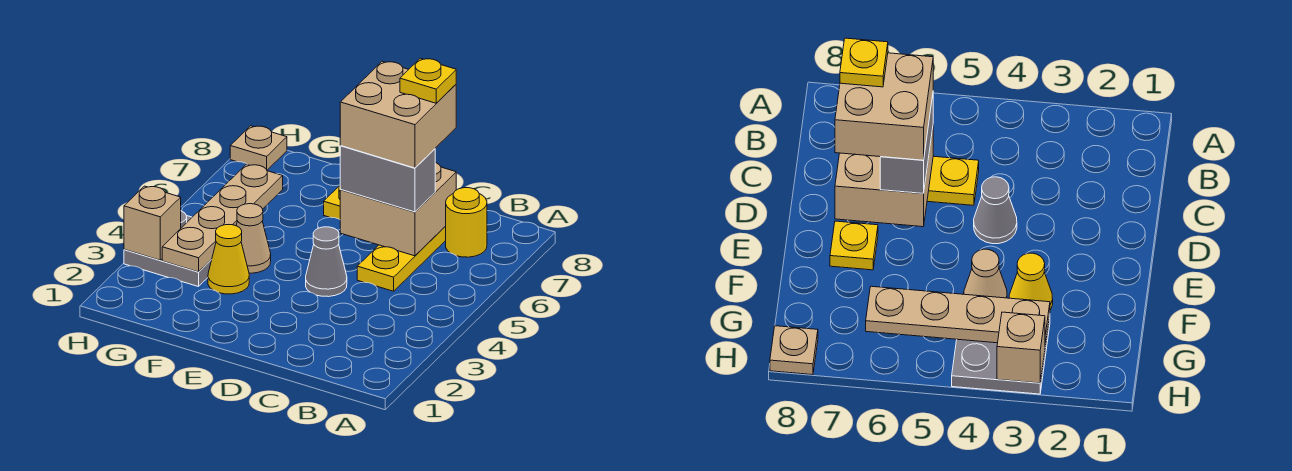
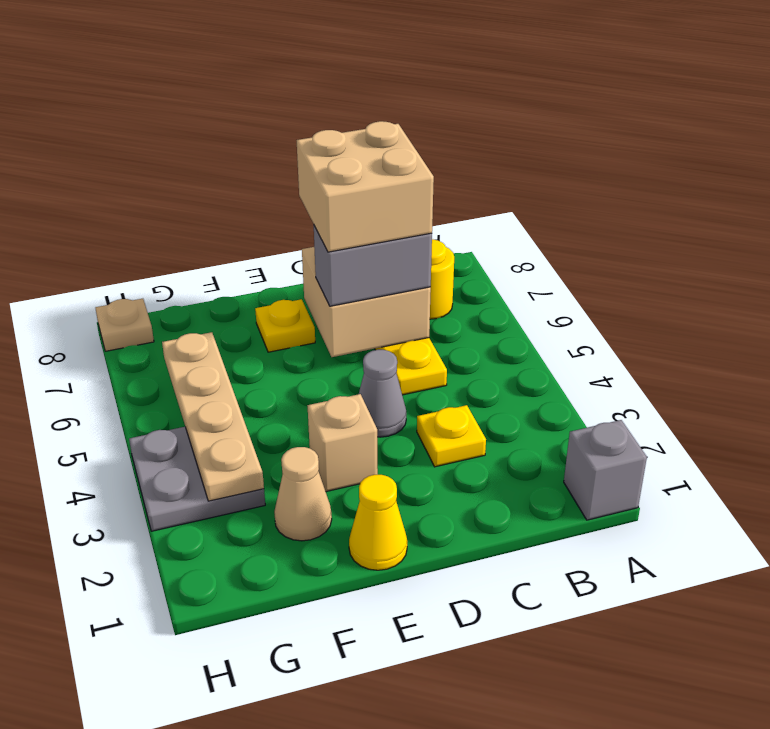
none -> grey brick A1 level 1
yellow plate C7 level 5 -> yellow plate C3 level 1
yellow cone F3 level 1 -> yellow cone E1 level 1
tan cone F4 level 1 -> tan cone F2 level 1
tan brick H3 level 2 -> tan brick E3 level 1

